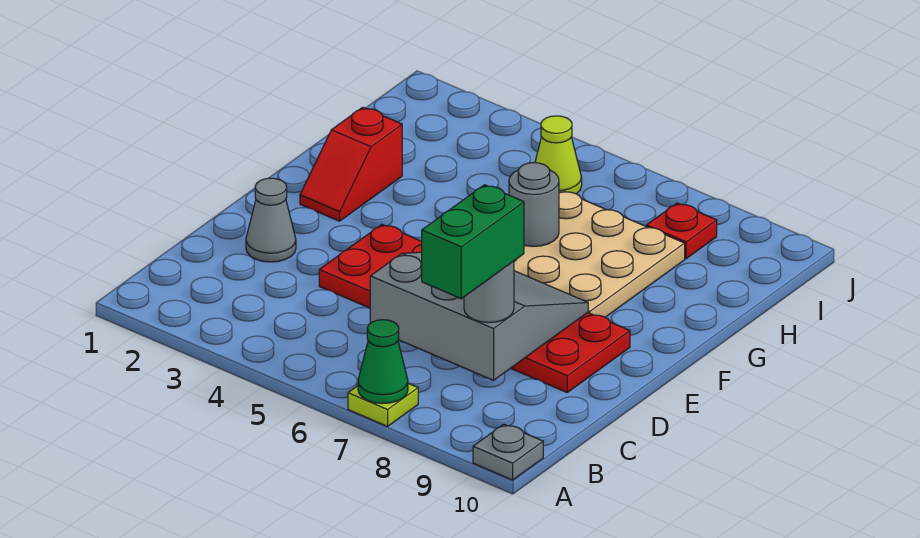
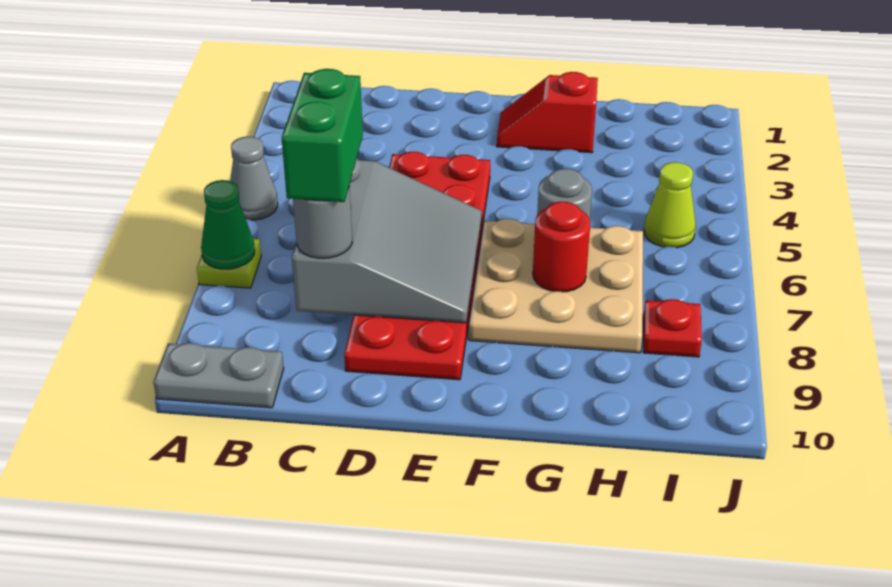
grey plate A10 level 1 -> grey plate A10:B10 level 1
green brick B8:C8 level 4 -> green brick C7:C8 level 4
grey cone D2 level 1 -> grey cone A5 level 1
none -> red round brick G7 level 2

